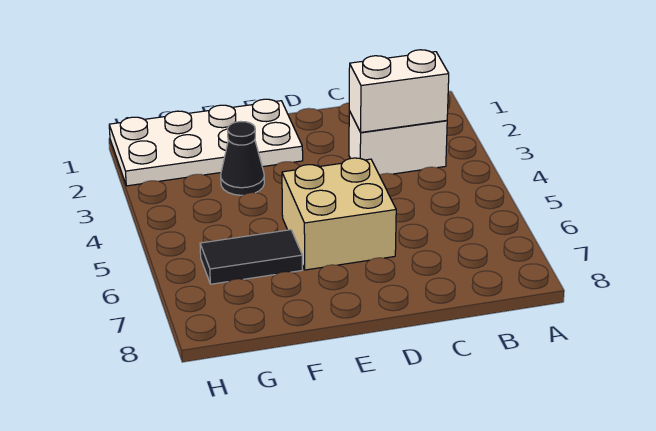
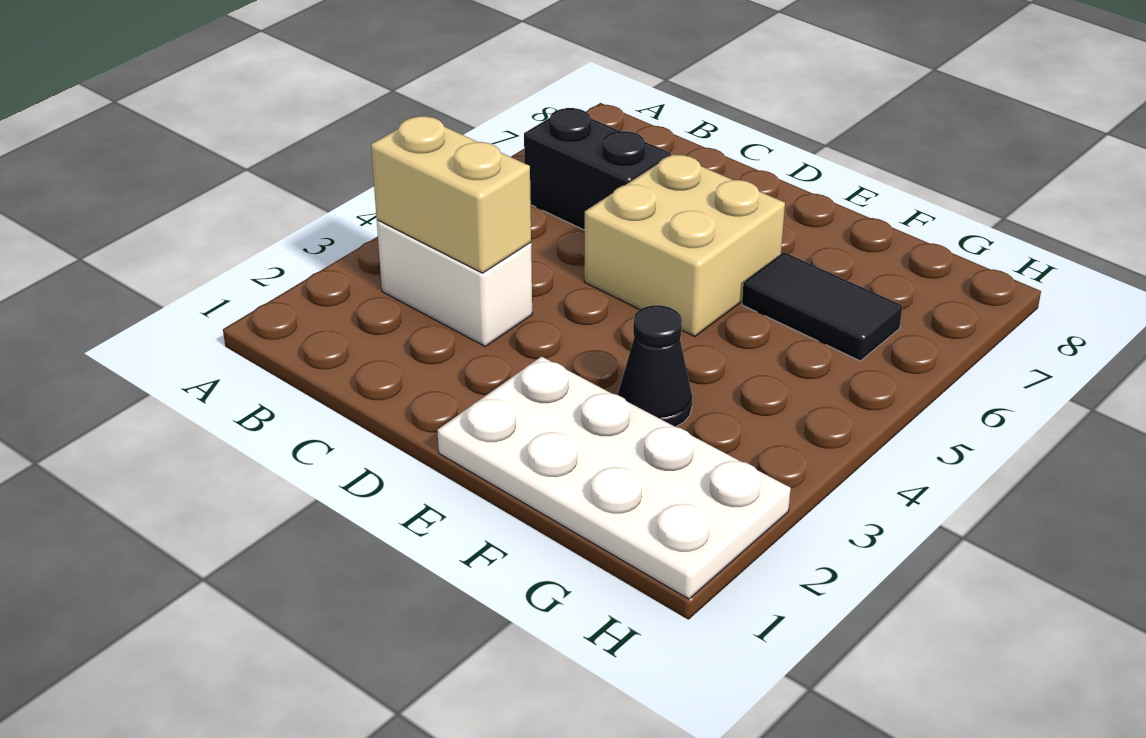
white brick B3:C3 level 2 -> tan brick B3:C3 level 2
none -> black brick B6:C6 level 1

